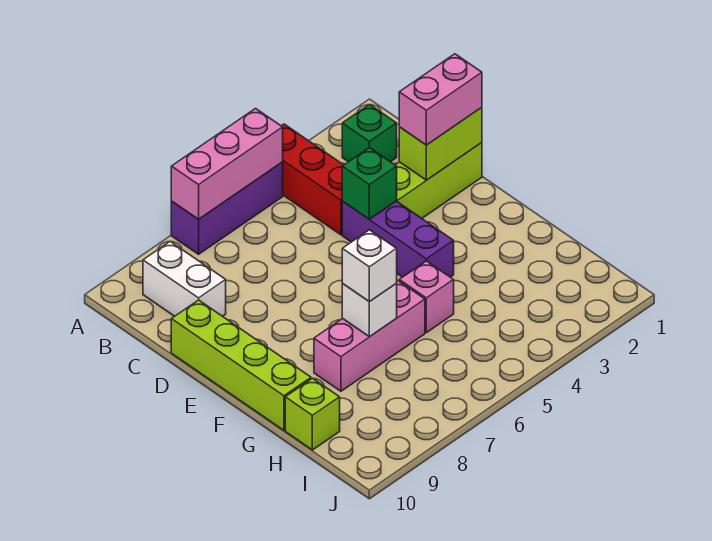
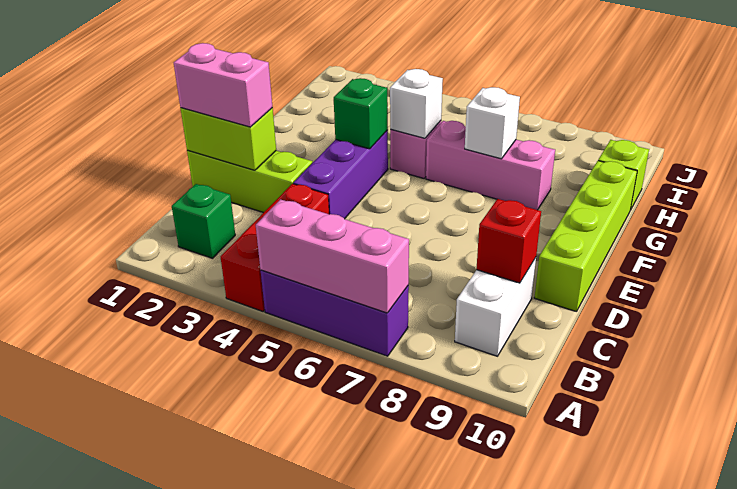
none -> red brick C9 level 2
green brick D4 level 2 -> green brick F4 level 2
white brick G7 level 3 -> white brick G5 level 2

